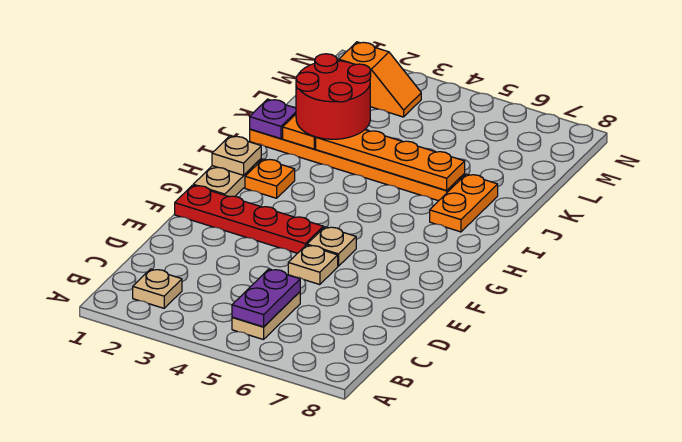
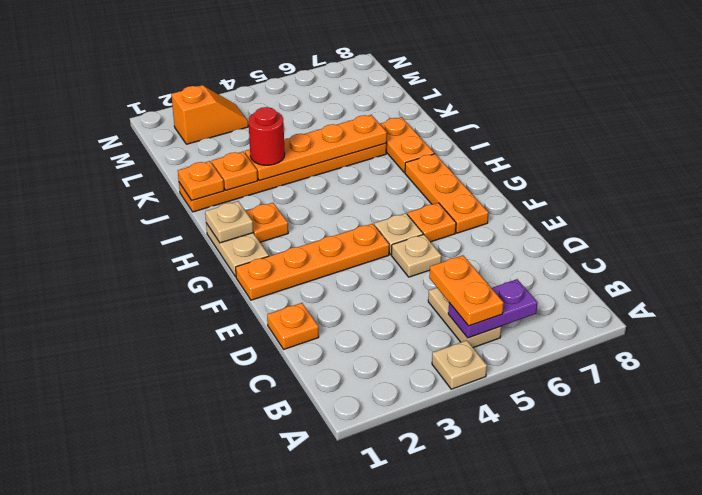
tan plate B2 level 1 -> tan plate A4 level 1
purple plate B5:C5 level 2 -> purple plate B5:B6 level 2
none -> orange plate B5:C5 level 3
none -> orange plate D1 level 1
red plate F1:F4 level 1 -> orange plate F1:F4 level 1
none -> orange plate F6 level 1
none -> orange plate F7:H7 level 1
purple plate J1 level 2 -> orange plate J1 level 2
red round brick J2:K3 level 3 -> red round brick J3 level 3

